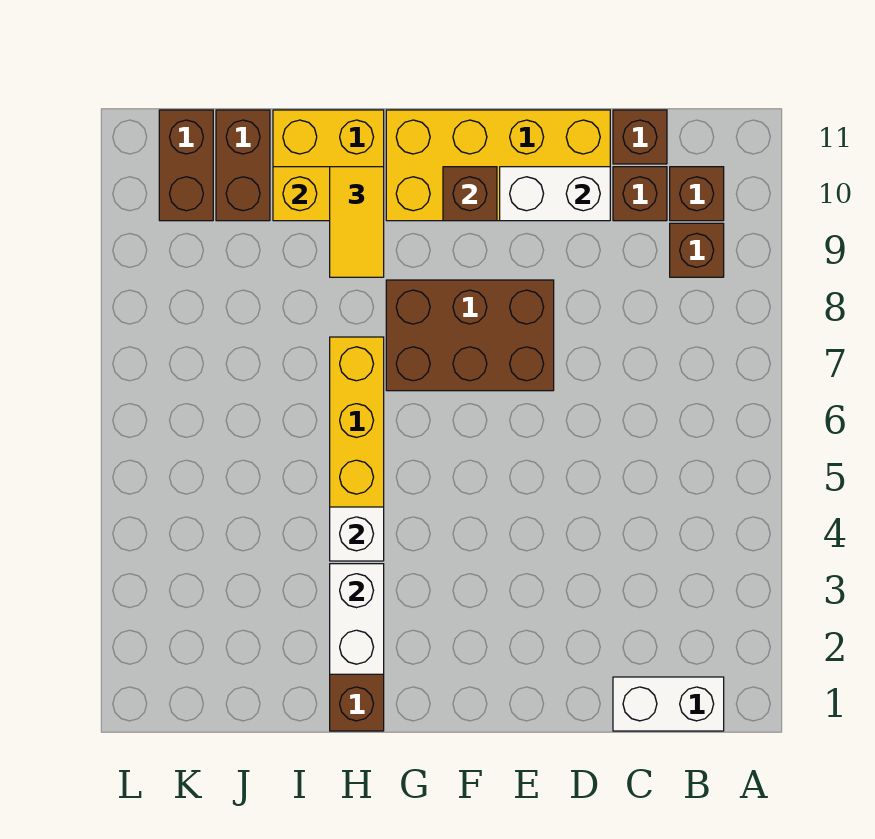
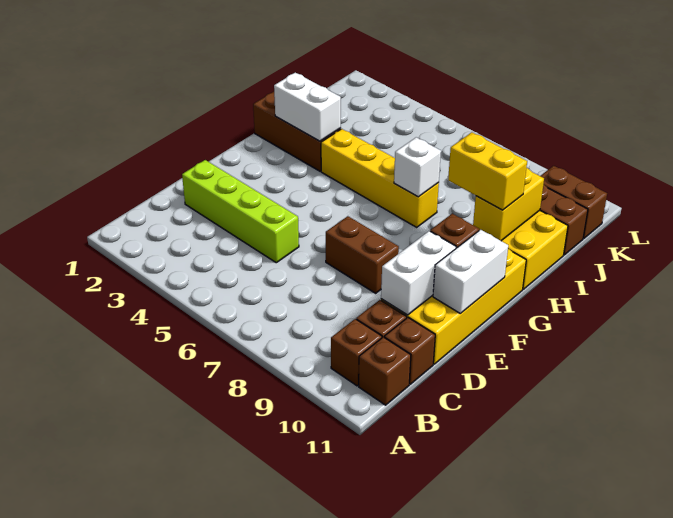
white brick B1:C1 level 1 -> white brick E11:F11 level 2
brown brick B9 level 1 -> brown brick B11 level 1
none -> lime brick D2:D5 level 1
brown brick E7:G8 level 1 -> brown brick E7:E8 level 1
white brick H4 level 2 -> white brick H7 level 2
yellow tile H9:H10 level 3 -> yellow brick H9:H10 level 3

